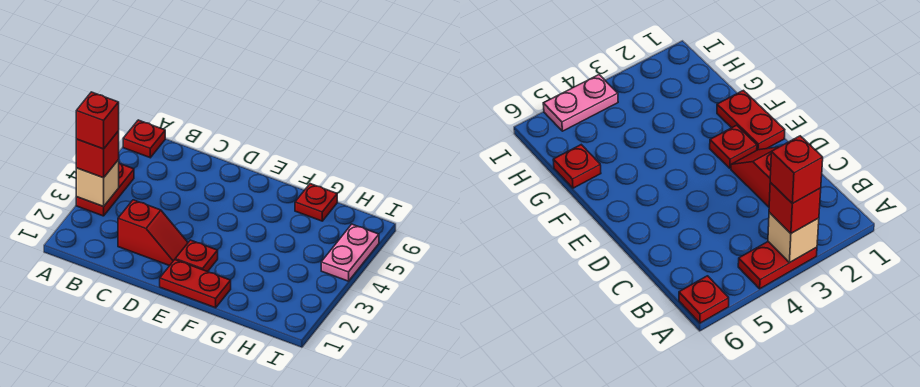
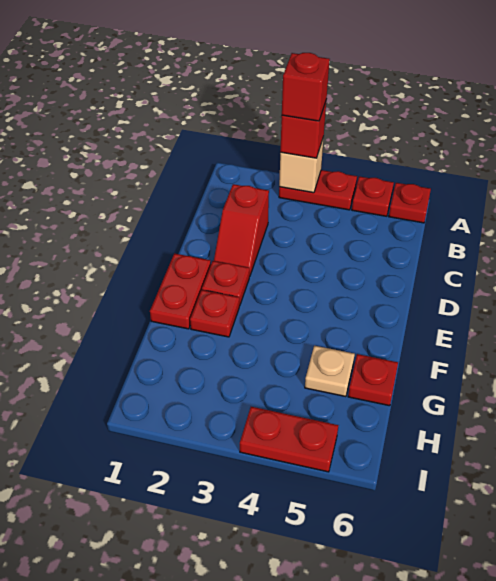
none -> red plate A5 level 1
none -> red plate F2 level 1
none -> tan plate G5 level 1
pink plate I4:I5 level 1 -> red plate I4:I5 level 1

